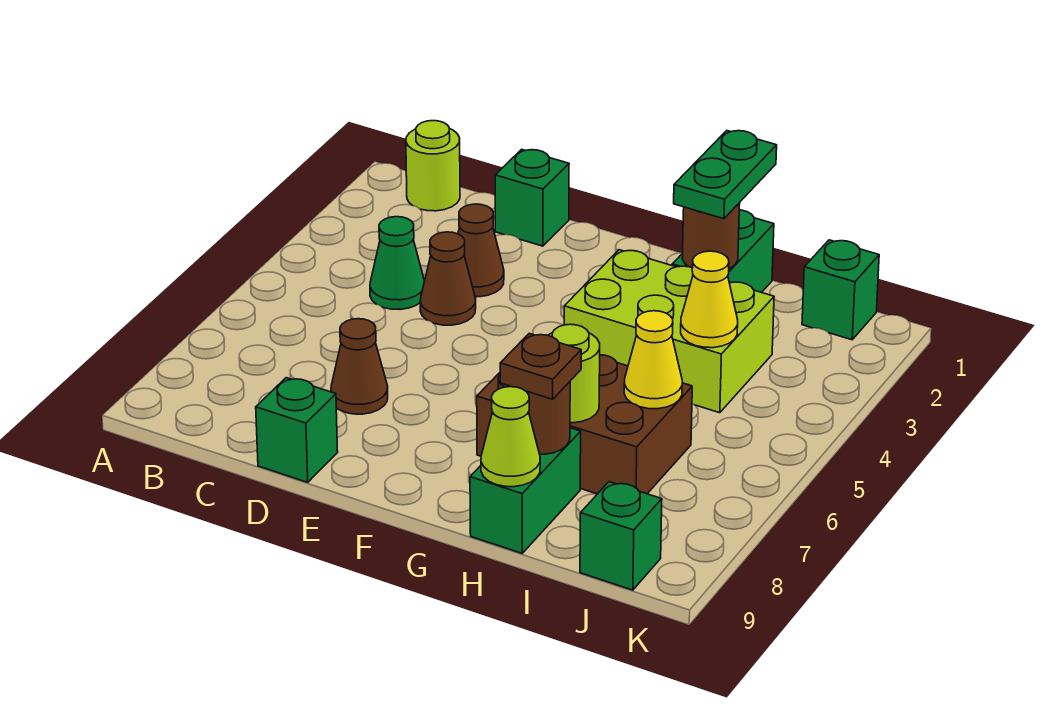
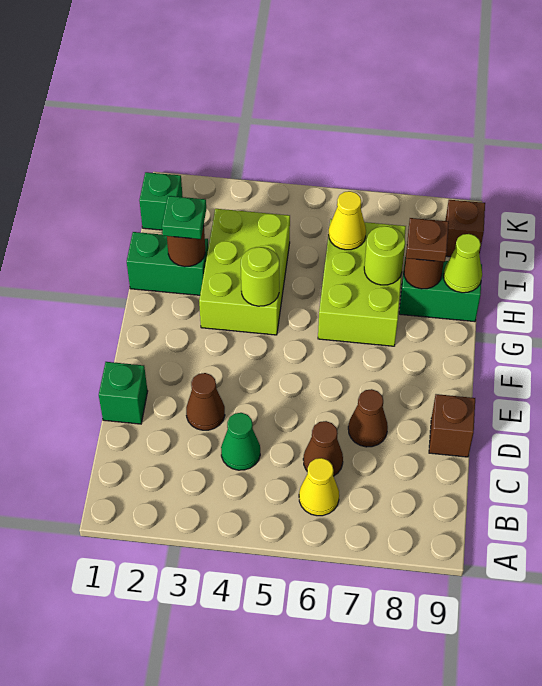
lime round brick B1 level 1 -> lime round brick G4 level 2
brown cone D4 level 1 -> brown cone C6 level 1
green brick D9 level 1 -> brown brick D9 level 1
brown brick G6:I7 level 1 -> lime brick G6:I7 level 1
green plate H1:H2 level 3 -> green plate H2 level 3
yellow cone I4 level 2 -> yellow cone B6 level 1
green brick J9 level 1 -> brown brick J9 level 1

